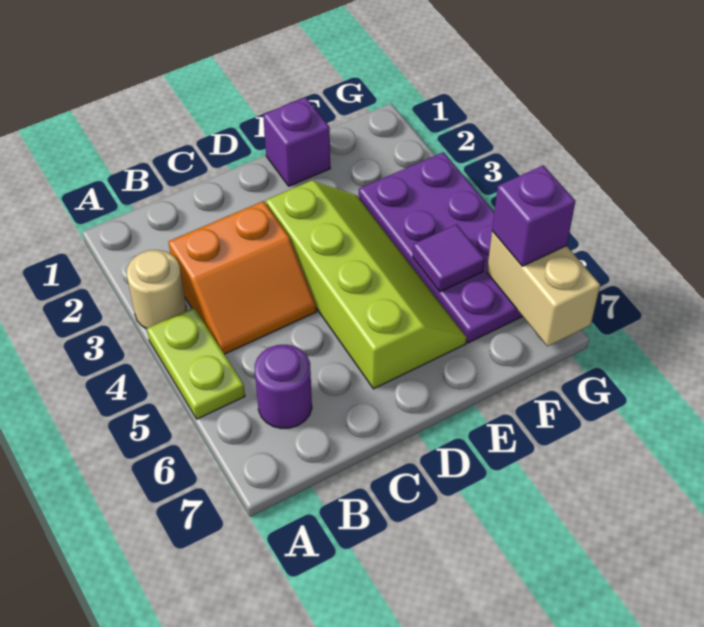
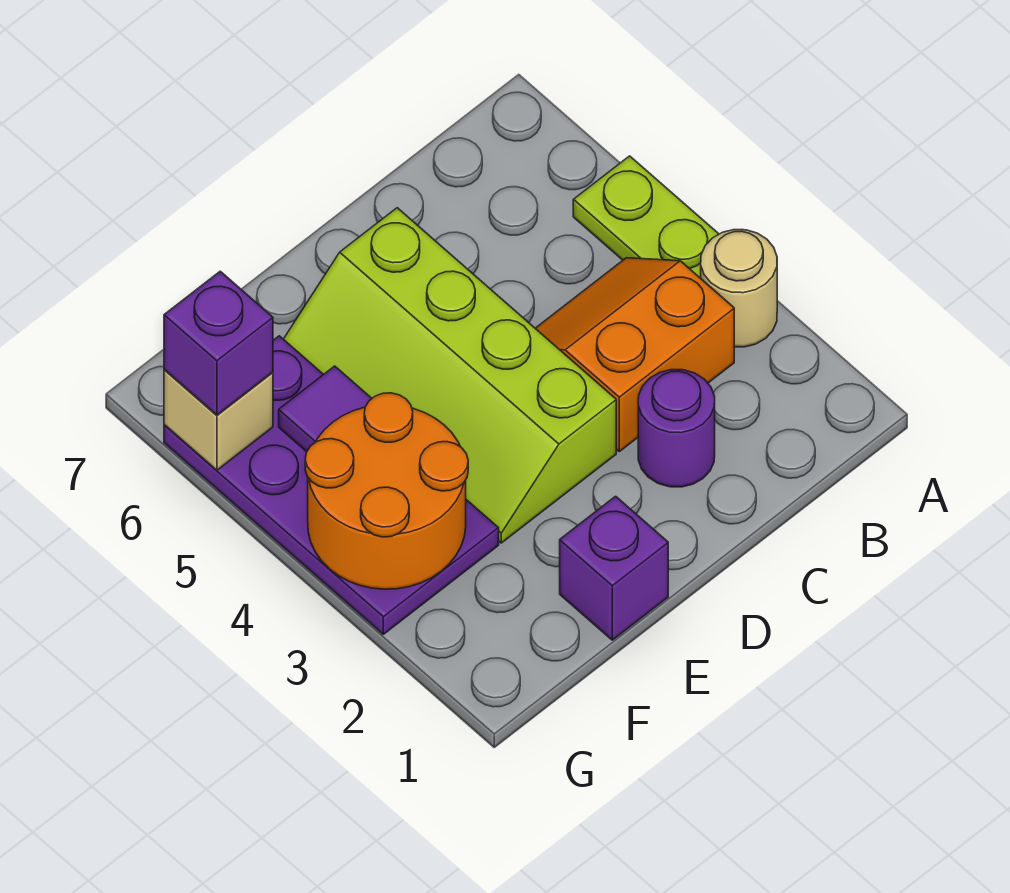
purple round brick B6 level 1 -> purple round brick C2 level 1
none -> orange round brick F3:G4 level 2
tan brick G6:G7 level 2 -> tan brick G6 level 2

